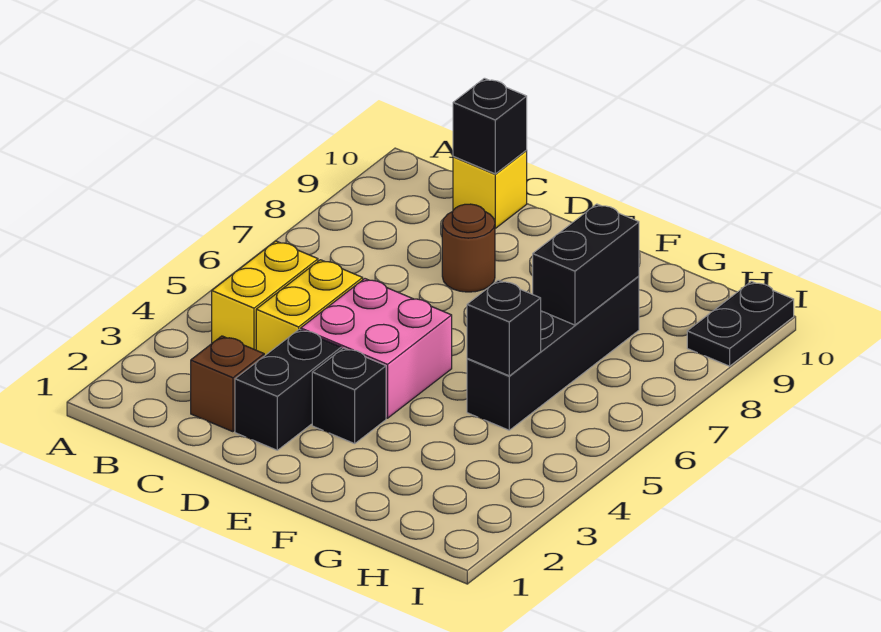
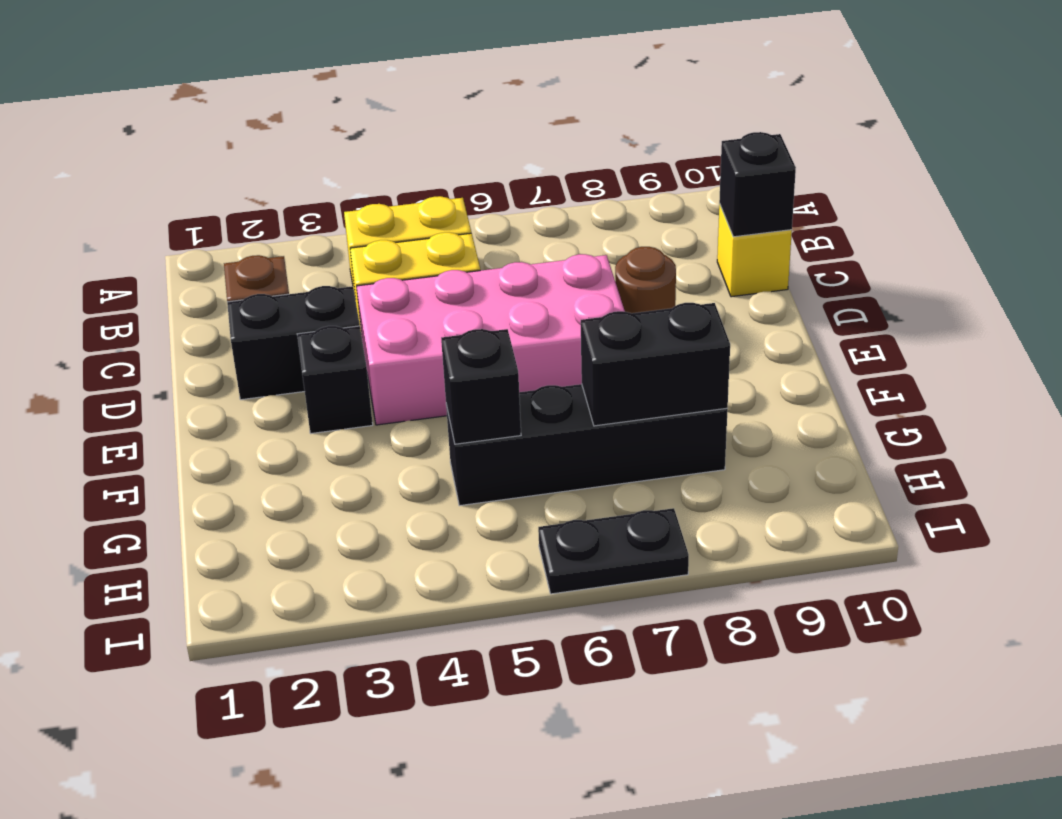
pink brick D4:E5 level 1 -> pink brick D4:E7 level 1
black plate I9:I10 level 1 -> black plate I6:I7 level 1

